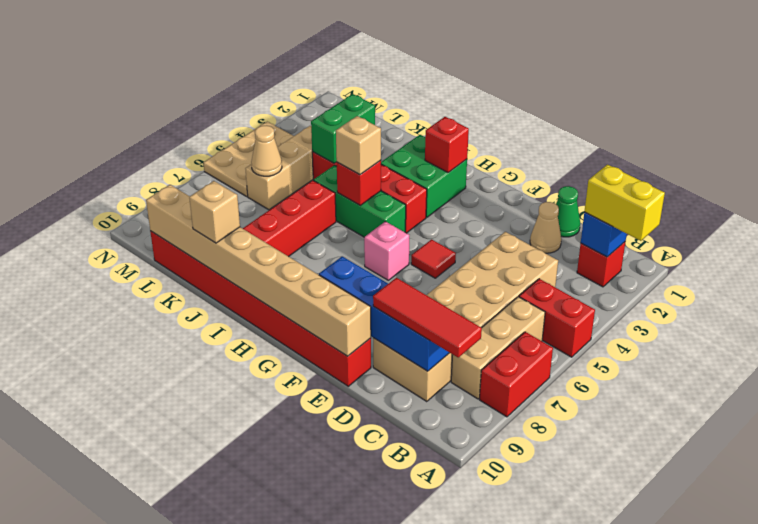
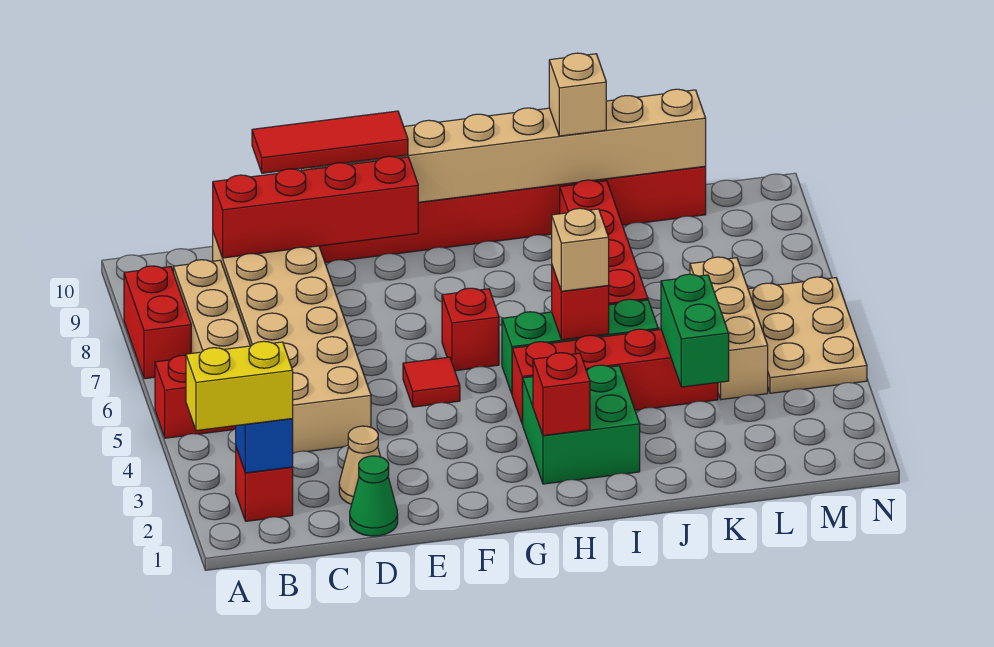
red tile B9:D9 level 3 -> red tile D10:F10 level 3
blue brick C9:F9 level 2 -> red brick C9:F9 level 2
pink brick G6 level 1 -> red brick G6 level 1
tan cone L6 level 2 -> none

